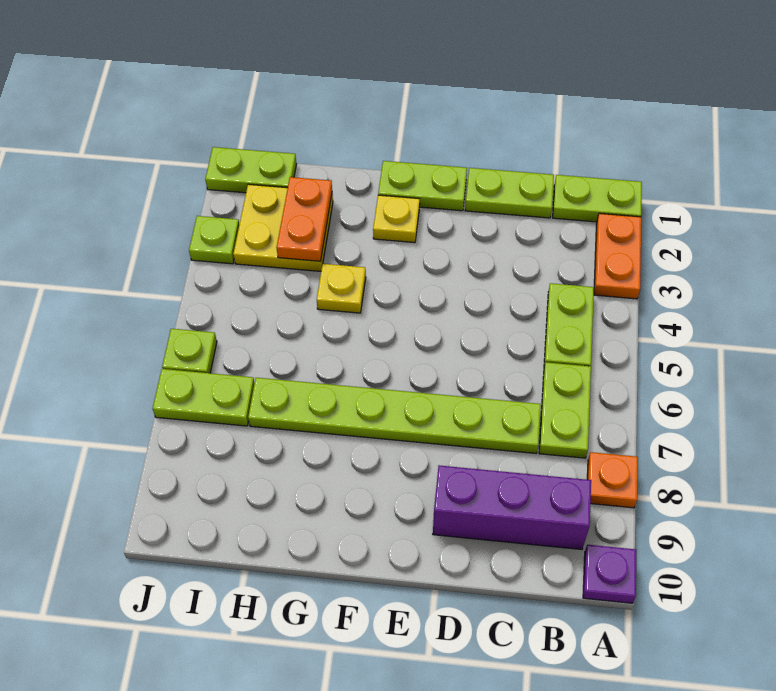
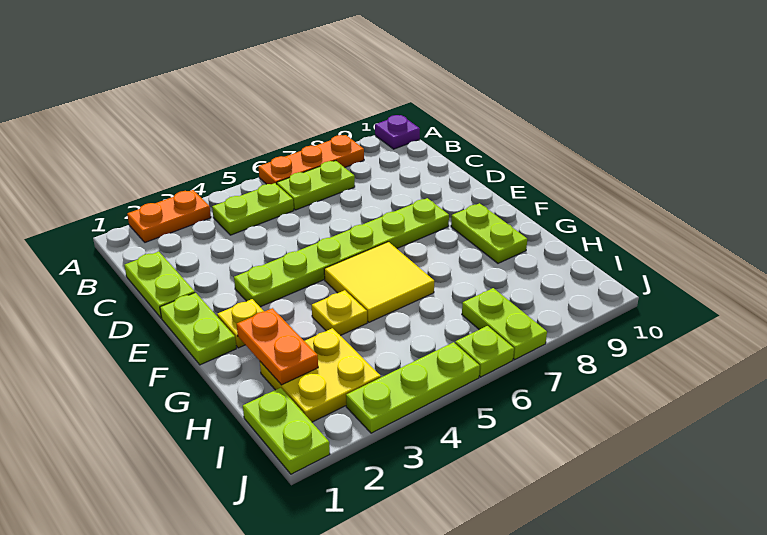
lime plate A1:B1 level 1 -> lime plate F9:G9 level 1
orange plate A8 level 1 -> orange plate A6:A8 level 1
purple brick B9:D9 level 1 -> none
lime plate C7:H7 level 1 -> lime plate E3:E8 level 1
none -> yellow tile F5:G6 level 1
orange plate H2:H3 level 2 -> orange plate G2:H2 level 2
lime plate J3 level 1 -> lime plate J3:J5 level 1

